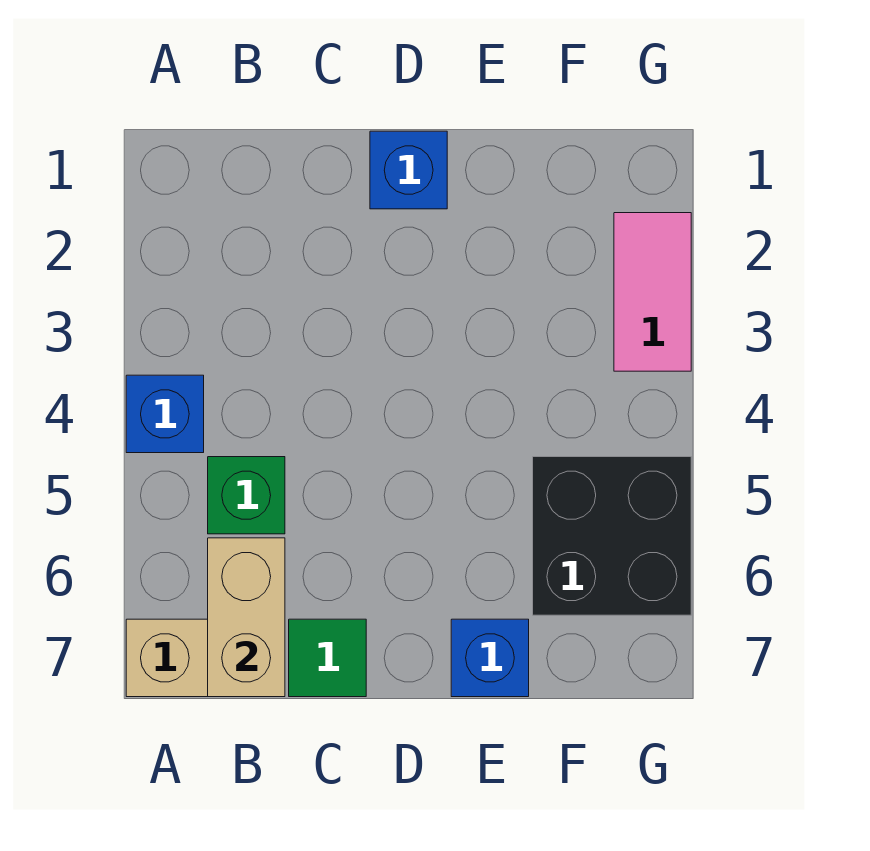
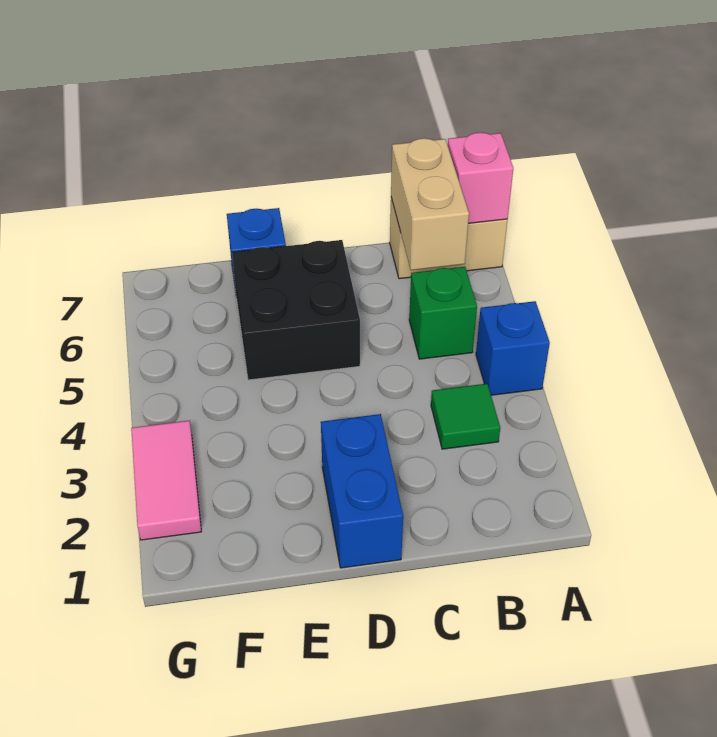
none -> pink brick A7 level 2
green tile C7 level 1 -> green tile B3 level 1
blue brick D1 level 1 -> blue brick D1:D2 level 1
black brick F5:G6 level 1 -> black brick D5:E6 level 1

